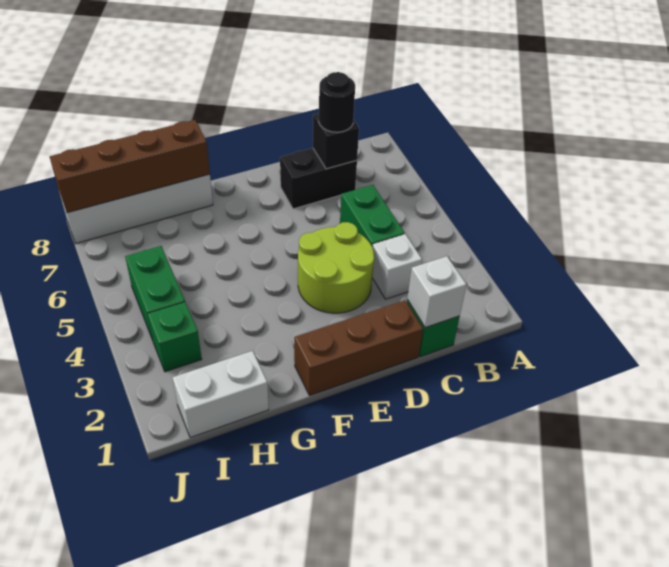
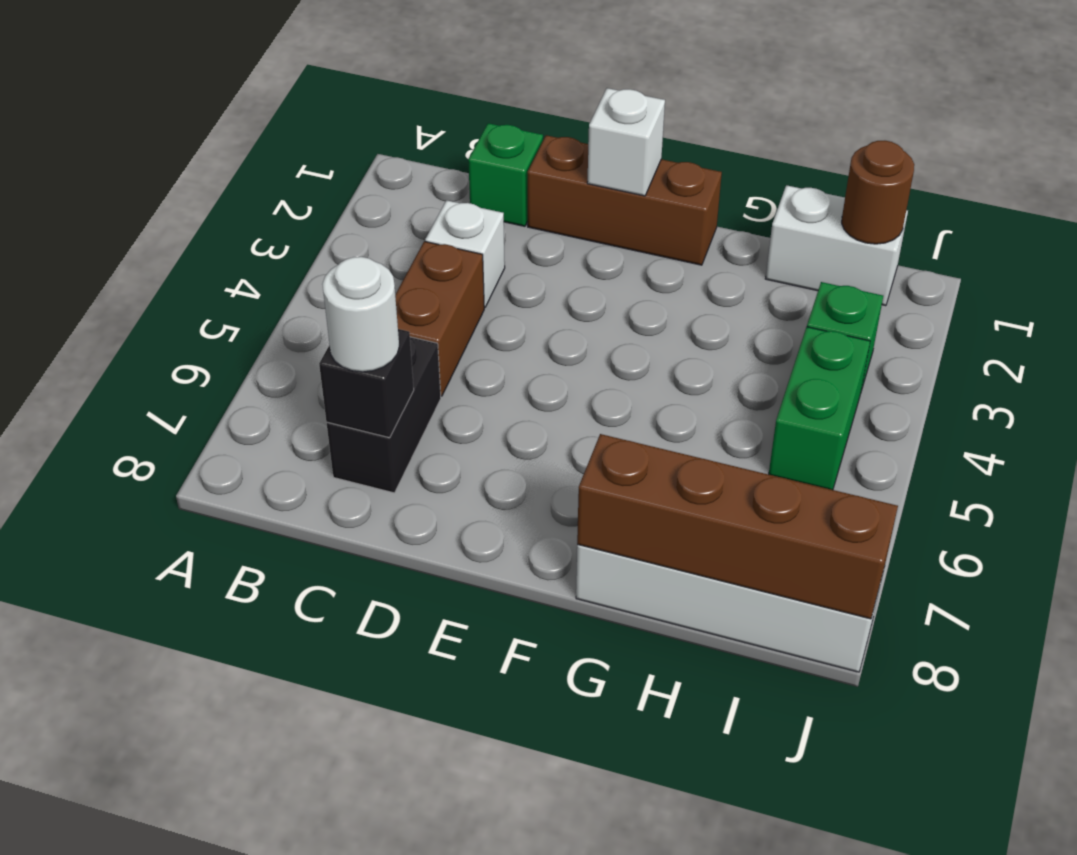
white brick C1 level 2 -> white brick E1 level 2
green brick C4:C5 level 1 -> brown brick C4:C5 level 1
black brick C7:D7 level 1 -> black brick C6:C7 level 1
black round brick C7 level 3 -> white round brick C7 level 3
lime round brick D3:E4 level 1 -> none
none -> brown round brick I1 level 2

